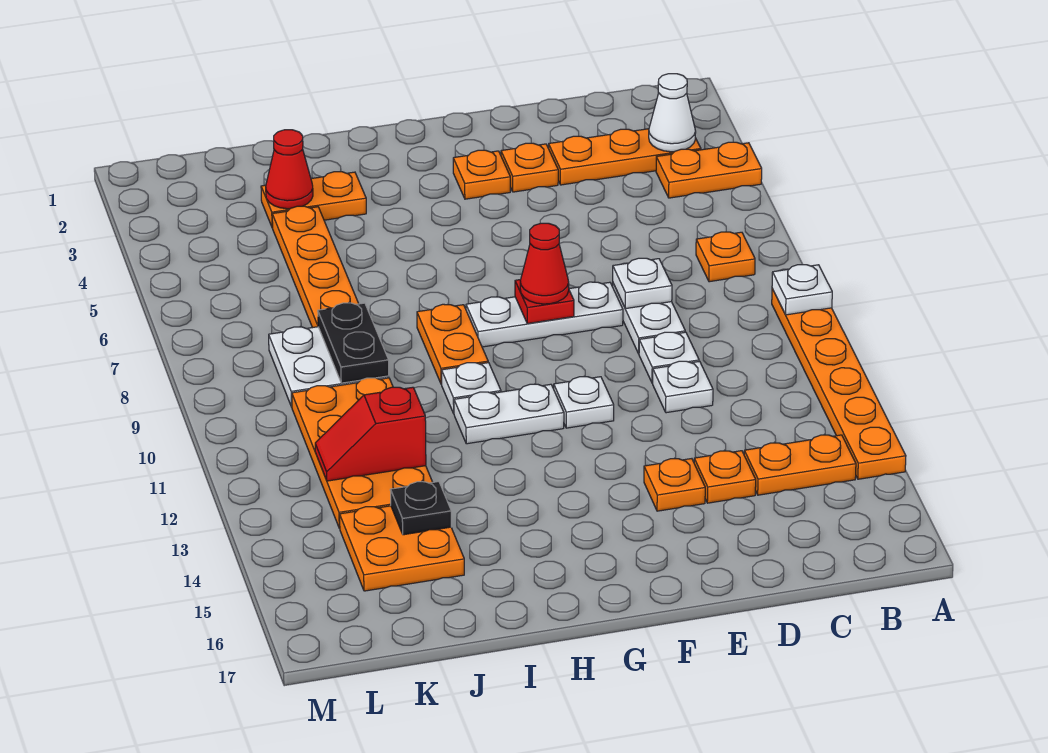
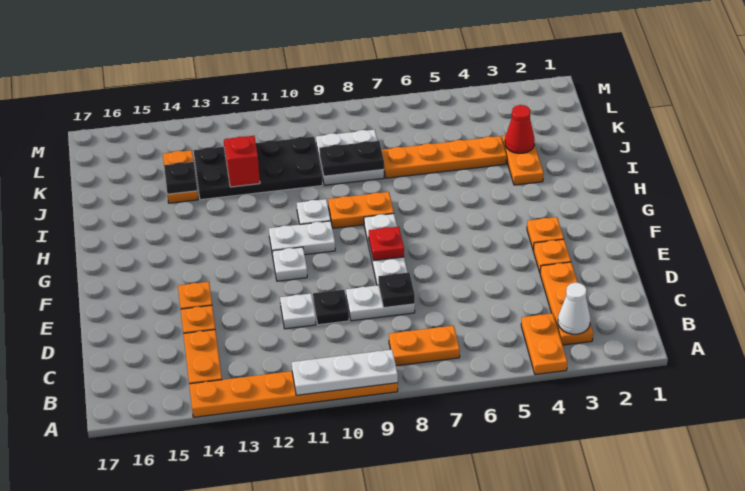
white plate A9 level 2 -> white plate A9:A11 level 2
orange plate B7 level 1 -> orange plate B7:B8 level 1
white plate D8 level 2 -> black plate D8 level 2
white plate D10 level 1 -> black plate D10 level 1
red cone F8 level 3 -> none
white plate G11:H11 level 1 -> white plate G10:G11 level 1
orange plate J10:K13 level 1 -> black plate J10:K13 level 1
orange plate J14:K15 level 1 -> orange plate J14:K14 level 1

